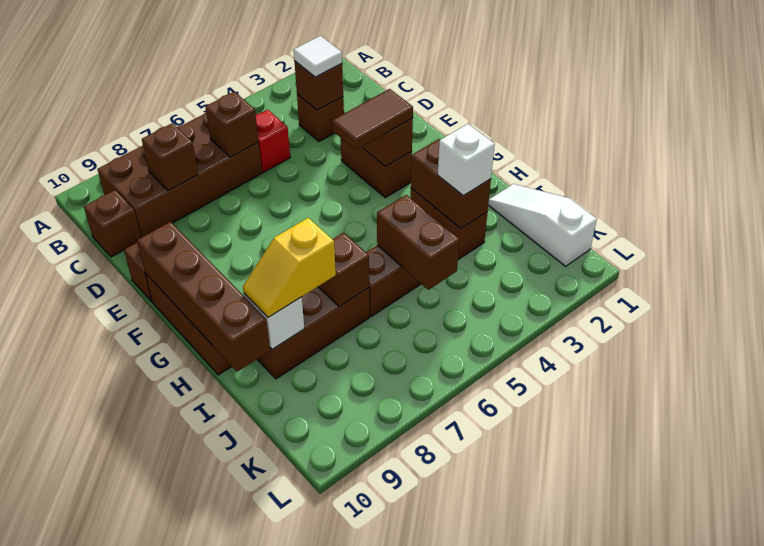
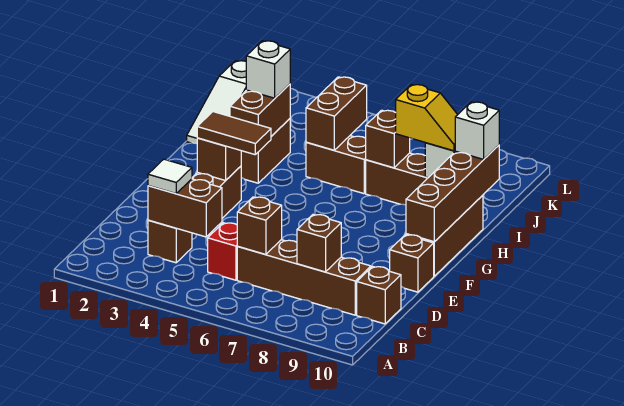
brown brick B6:C9 level 1 -> brown brick C6:C9 level 1
brown brick C3 level 2 -> brown brick C3:C4 level 2
none -> white brick I10 level 3

